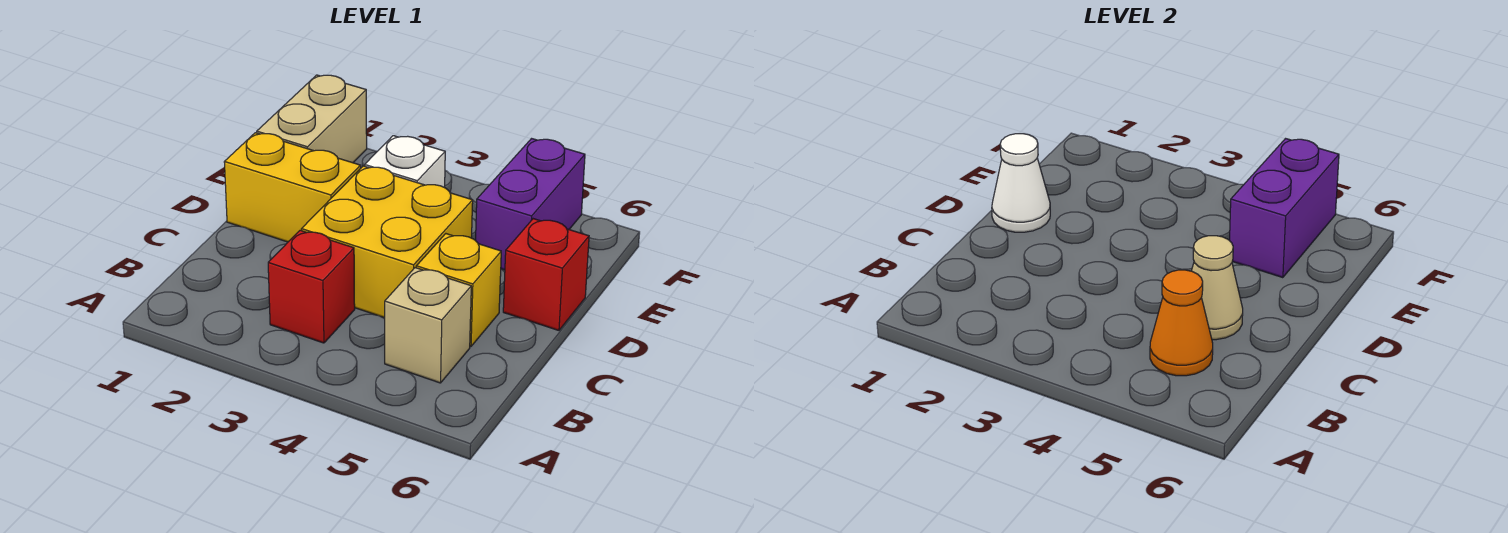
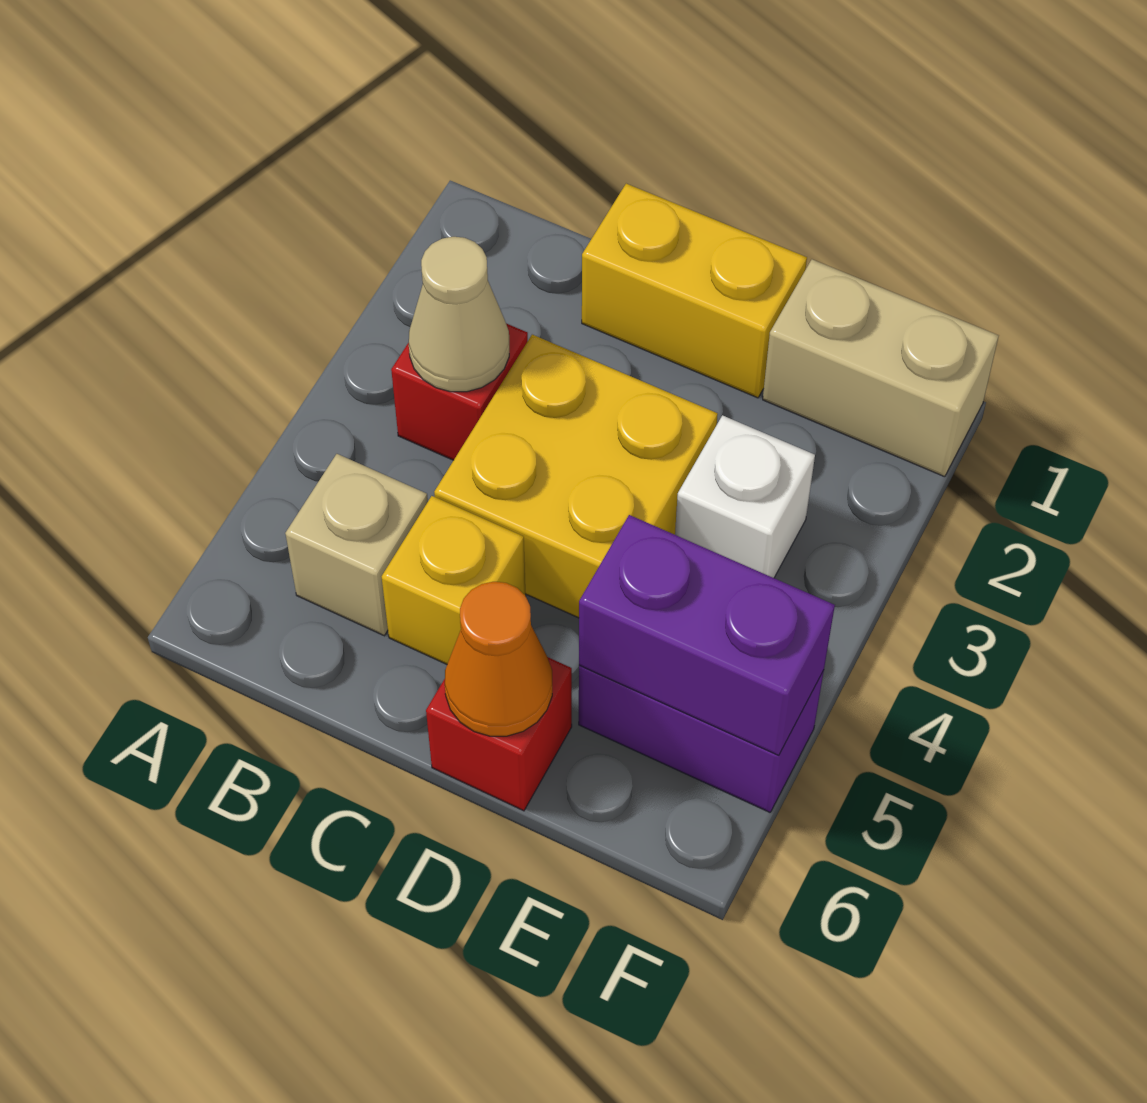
orange cone B5 level 2 -> orange cone D6 level 2
tan cone C5 level 2 -> tan cone B3 level 2
yellow brick D1:D2 level 1 -> yellow brick C1:D1 level 1
white cone D1 level 2 -> none

